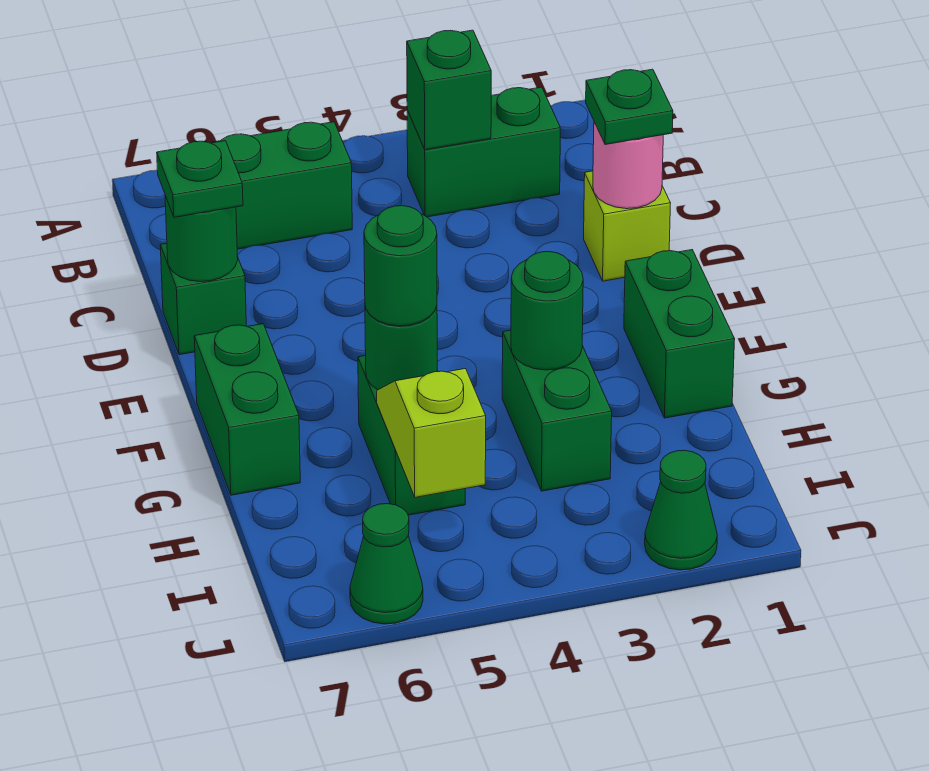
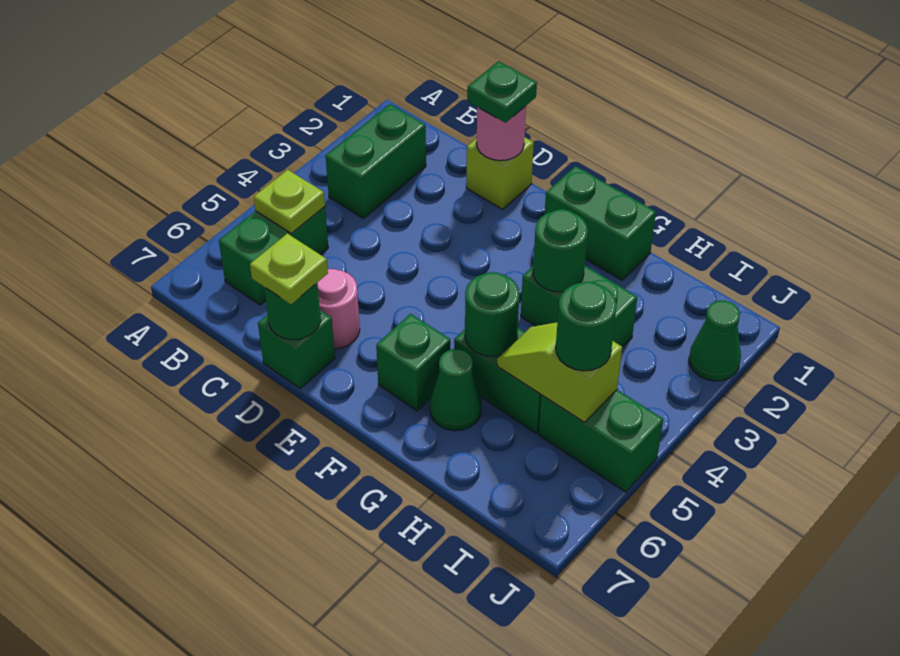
green brick B3 level 2 -> green brick F6 level 1
none -> lime plate B5 level 2
none -> pink round brick D6 level 1
green plate D7 level 3 -> lime plate D7 level 3
green brick F7:G7 level 1 -> green brick I5:J5 level 1
green round brick G5 level 3 -> green round brick I5 level 3
green cone J6 level 1 -> green cone G6 level 1

